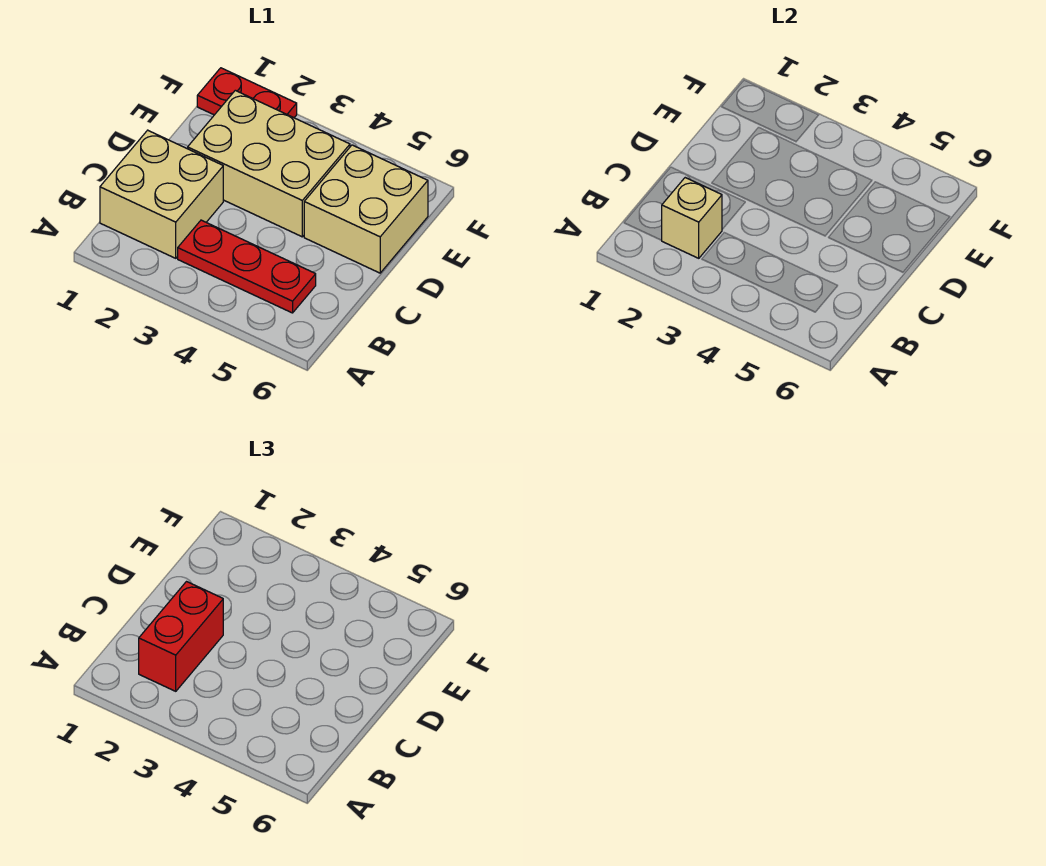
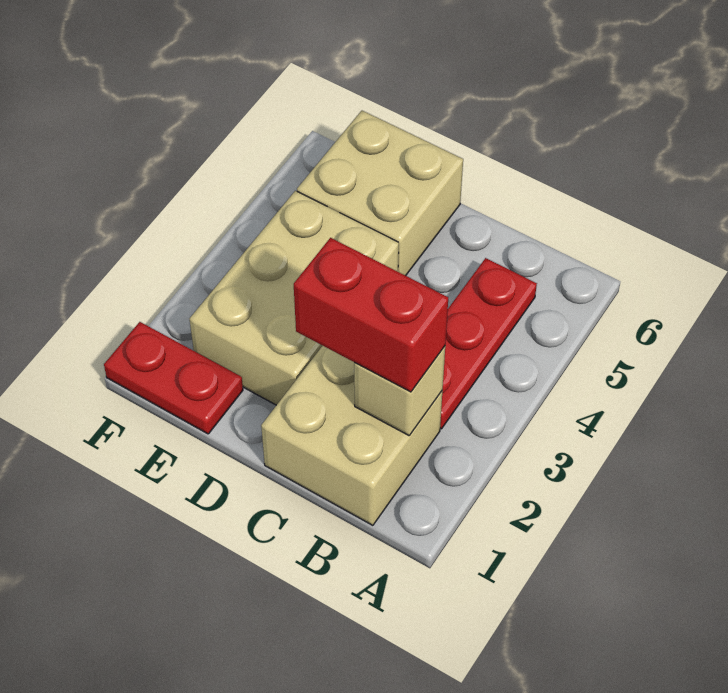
red plate F1:F2 level 1 -> red plate E1:F1 level 1

